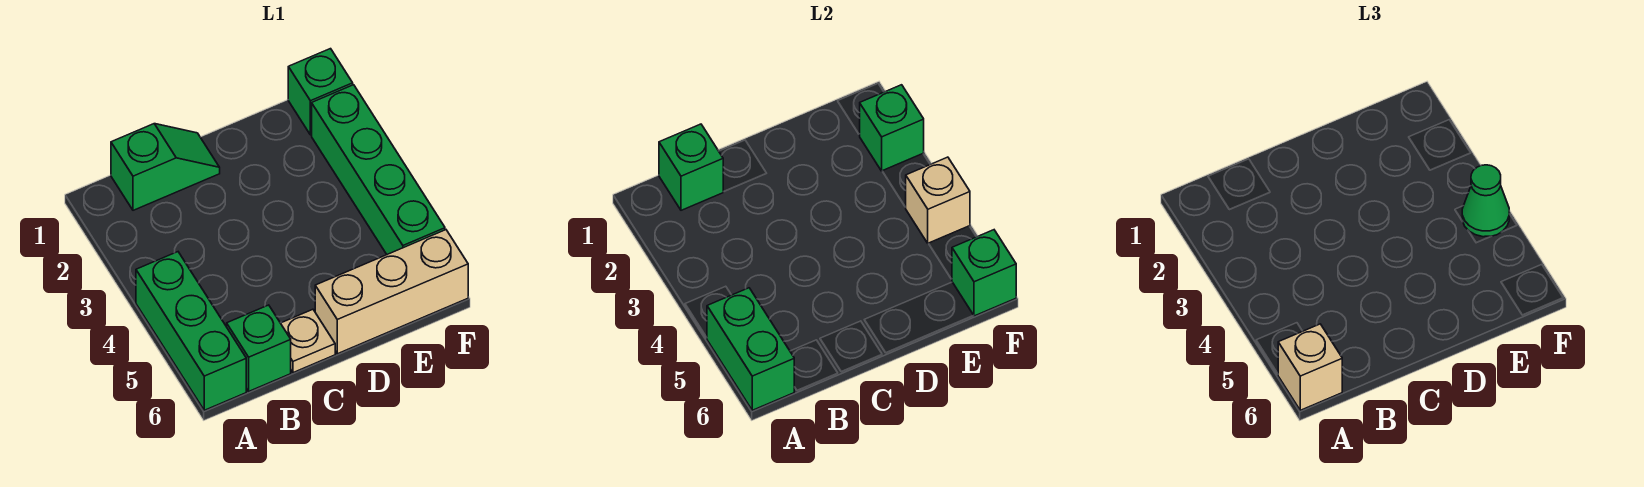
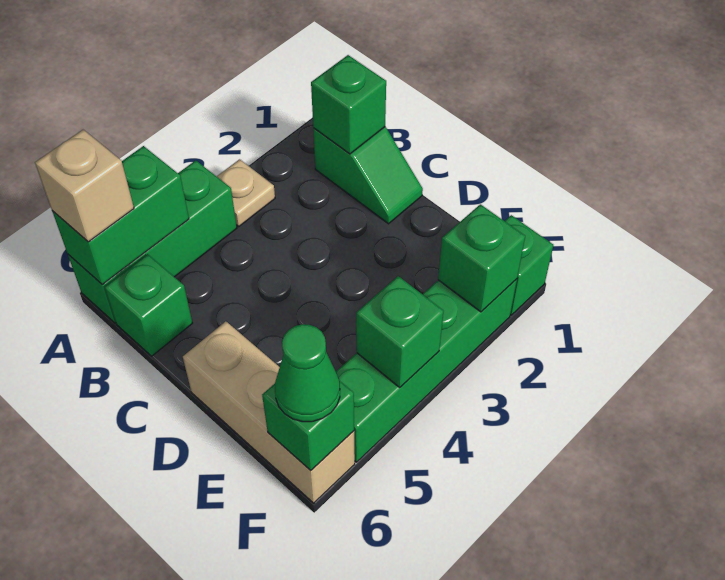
tan plate C6 level 1 -> tan plate A3 level 1
tan brick F4 level 2 -> green brick F4 level 2
green cone F4 level 3 -> green cone F6 level 3

